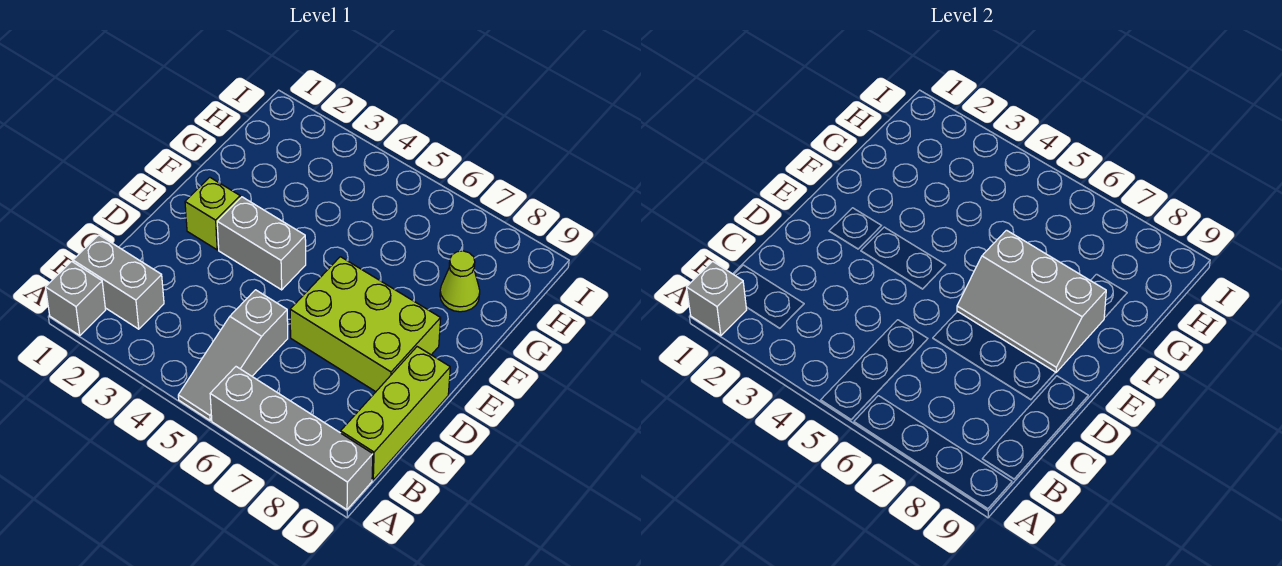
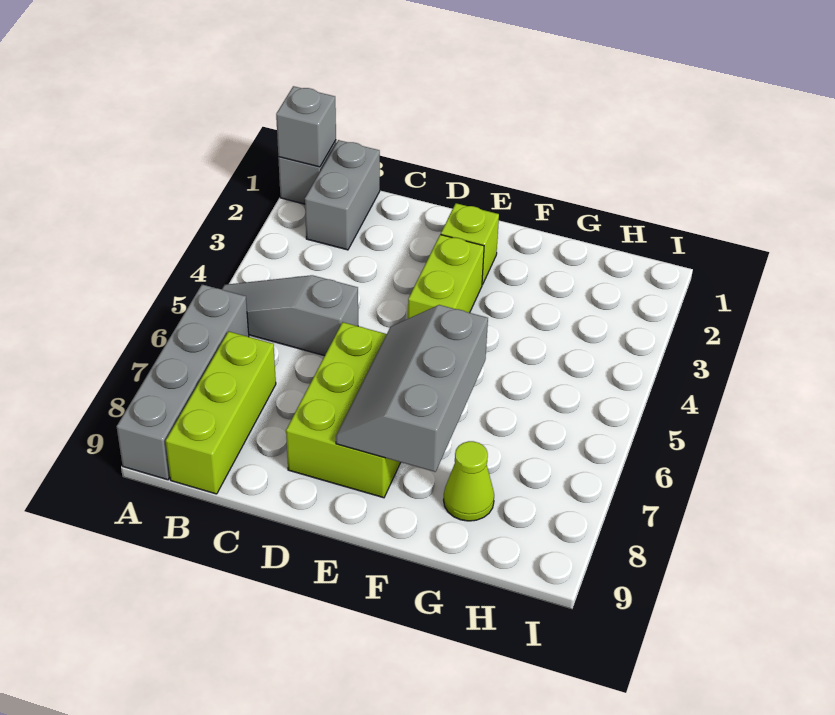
lime brick B9:D9 level 1 -> lime brick B7:B9 level 1
grey brick E3:E4 level 1 -> lime brick E3:E4 level 1

